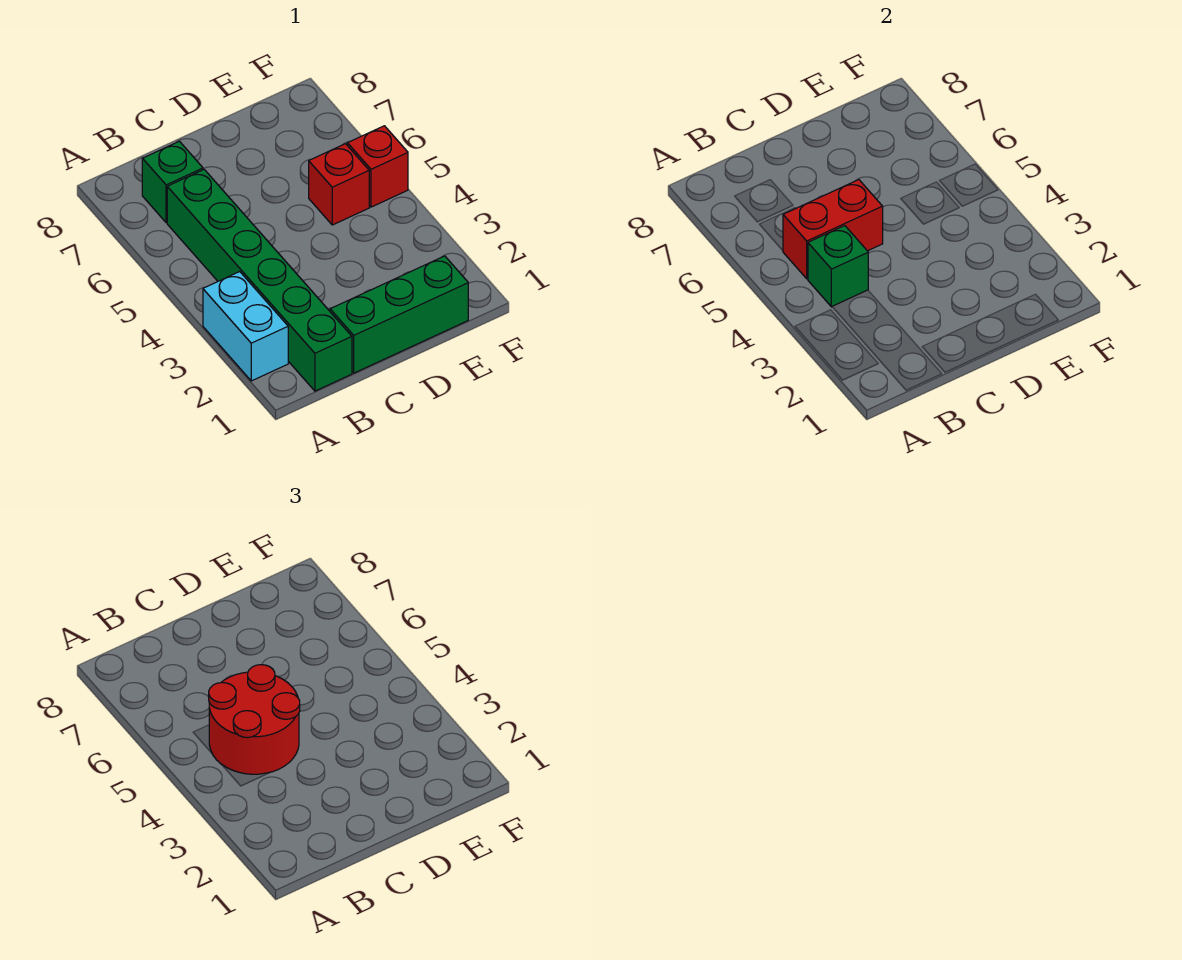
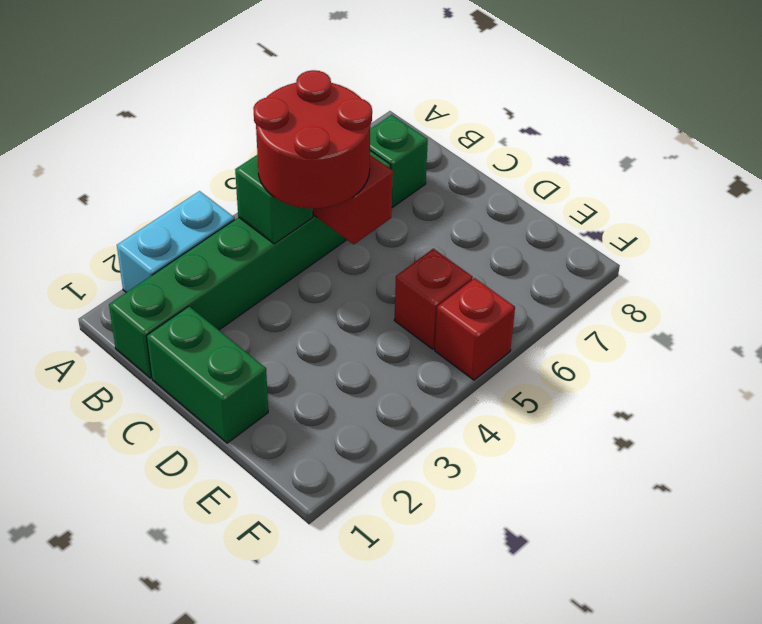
green brick C1:E1 level 1 -> green brick C1:D1 level 1

